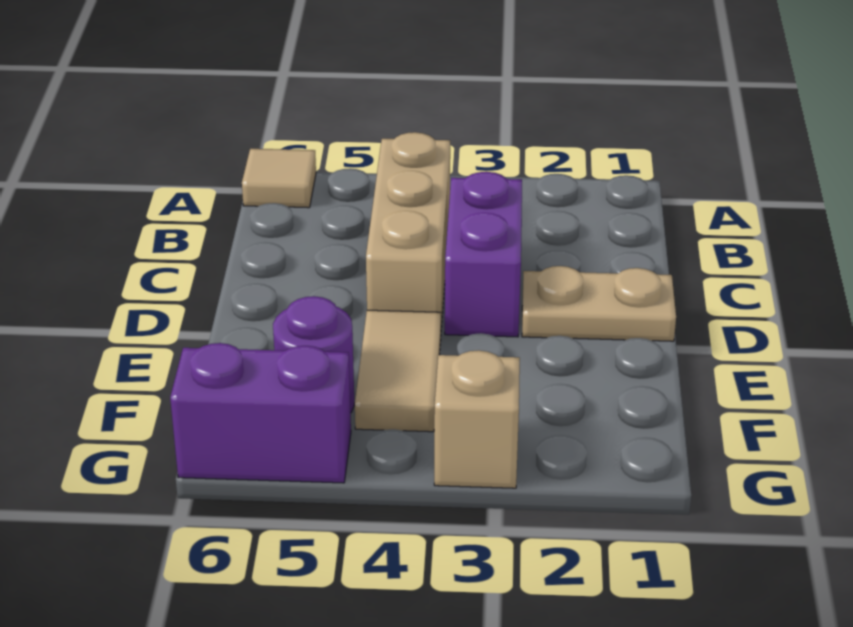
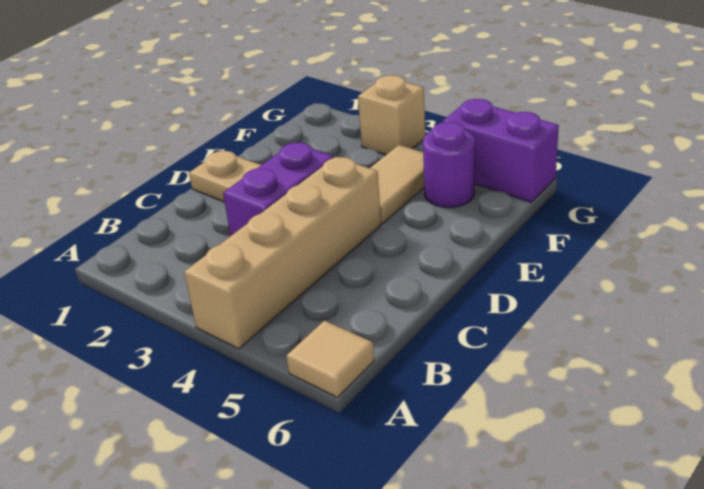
tan brick B4:D4 level 1 -> tan brick A4:D4 level 1

